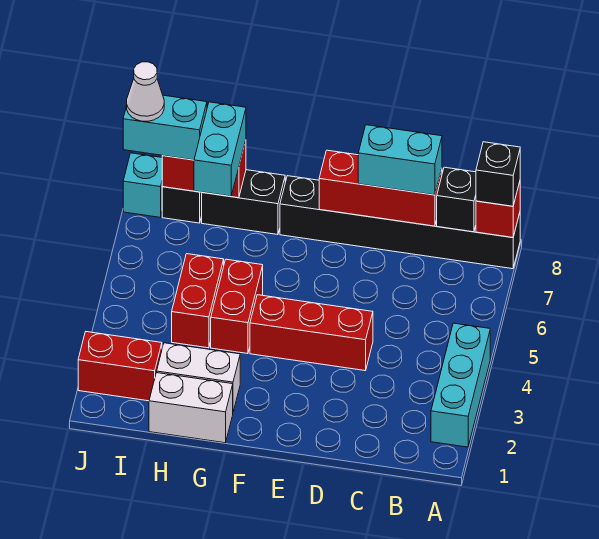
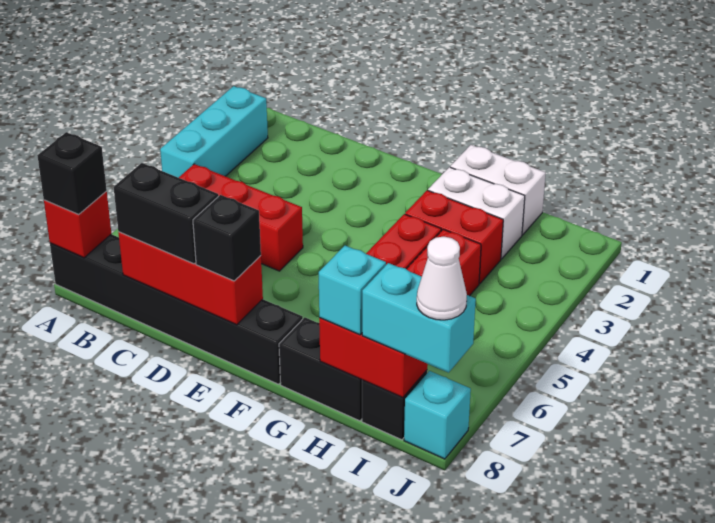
black brick B8 level 2 -> black brick E8 level 3
cyan brick C8:D8 level 3 -> black brick C8:D8 level 3
red brick D4:F4 level 1 -> red brick B5:D5 level 1
cyan brick H7:H8 level 3 -> cyan brick H8 level 3
red brick I2:J2 level 1 -> red brick G3:H3 level 1

